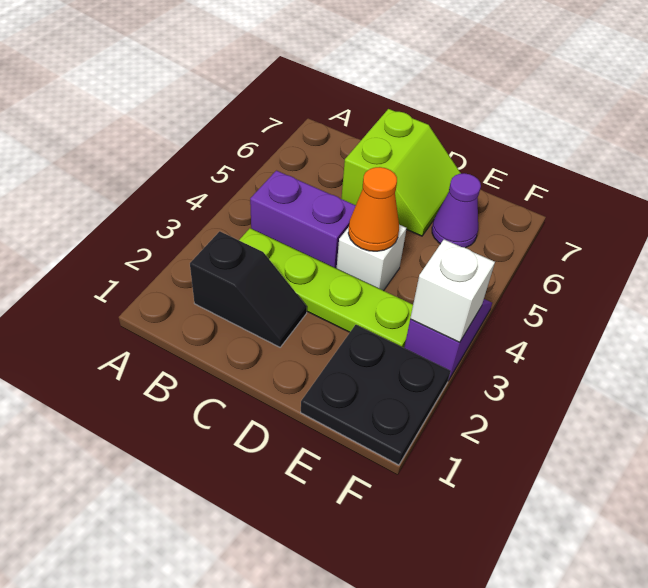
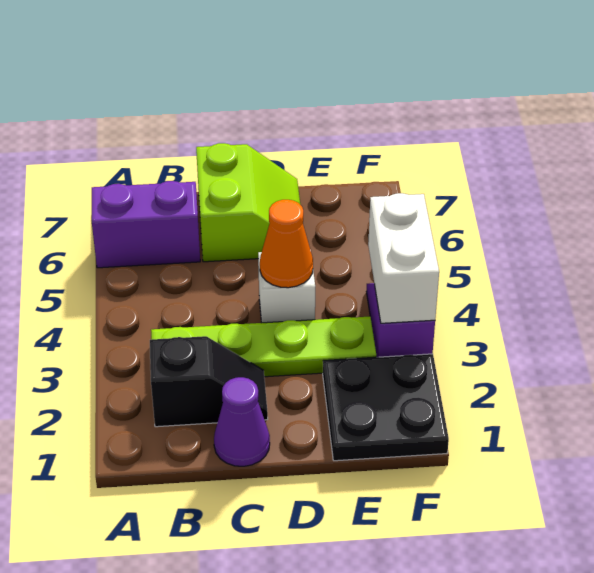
purple brick B4:C4 level 1 -> purple brick A6:B6 level 1
purple cone E6 level 1 -> purple cone C1 level 1
white brick F3 level 2 -> white brick F3:F4 level 2

